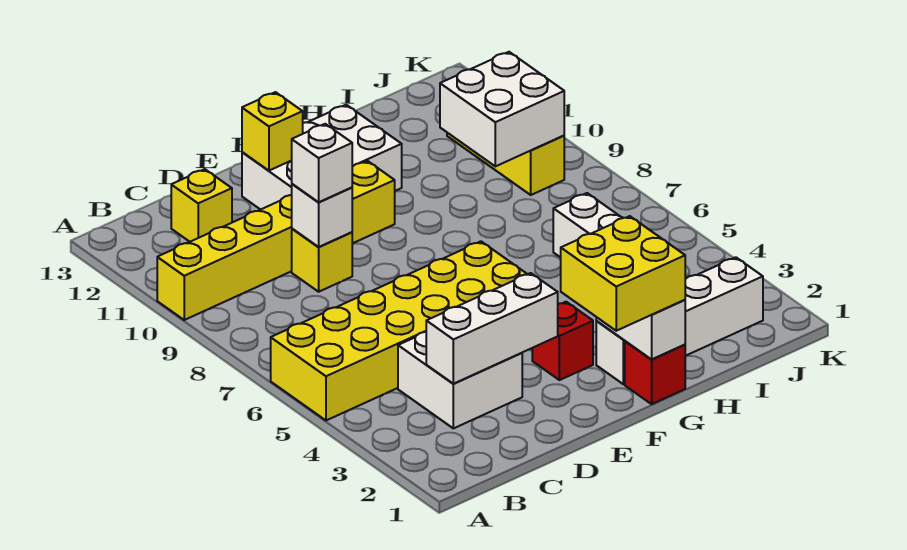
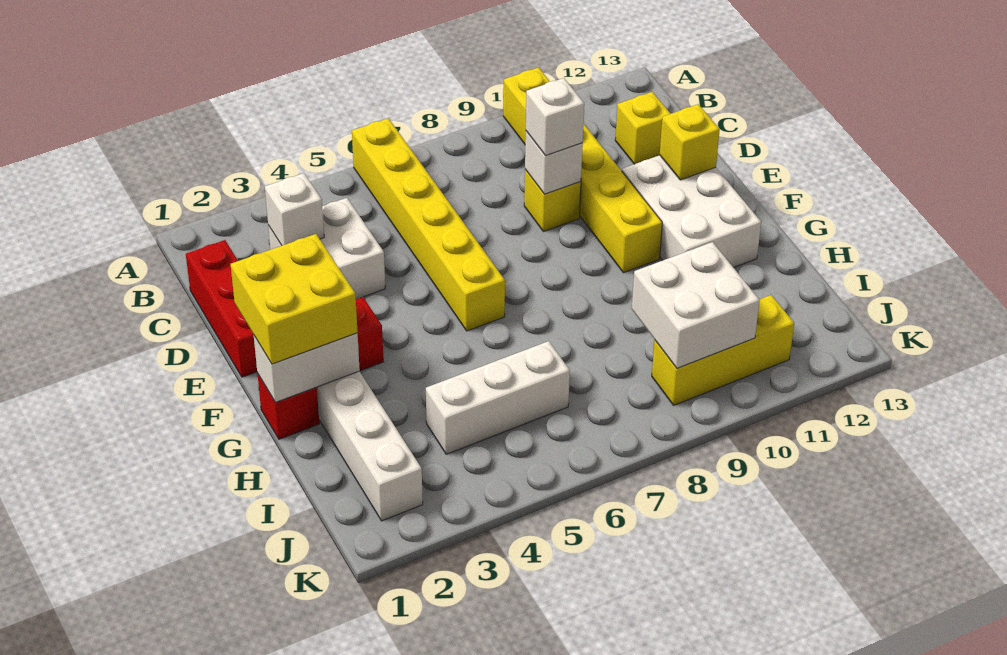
yellow brick A5:F6 level 1 -> yellow brick A6:F6 level 1
none -> red brick C1:E1 level 1
white brick C3:E3 level 2 -> white brick C3 level 2

